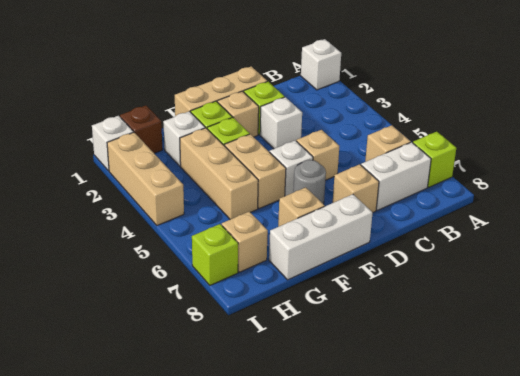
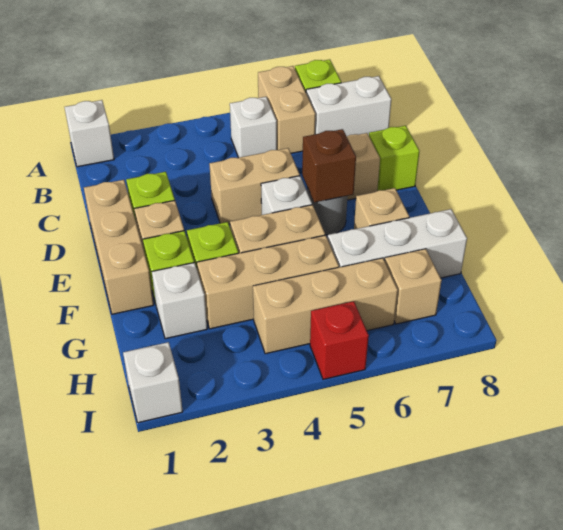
tan brick B6 level 1 -> tan brick A6:B6 level 1
white brick B7:C7 level 1 -> white brick B7:B8 level 1
white brick D3 level 1 -> white brick B5 level 1
tan brick D5 level 1 -> tan brick D4:D5 level 1
white brick E8:G8 level 1 -> white brick G6:G8 level 1
brown brick H1 level 1 -> brown brick E6 level 2
tan brick I2:I4 level 1 -> tan brick H4:H6 level 1
none -> red brick I5 level 1
lime brick I7 level 1 -> lime brick D8 level 1

